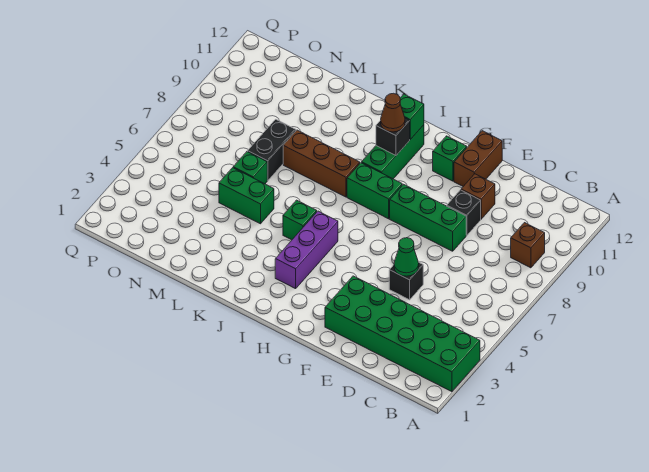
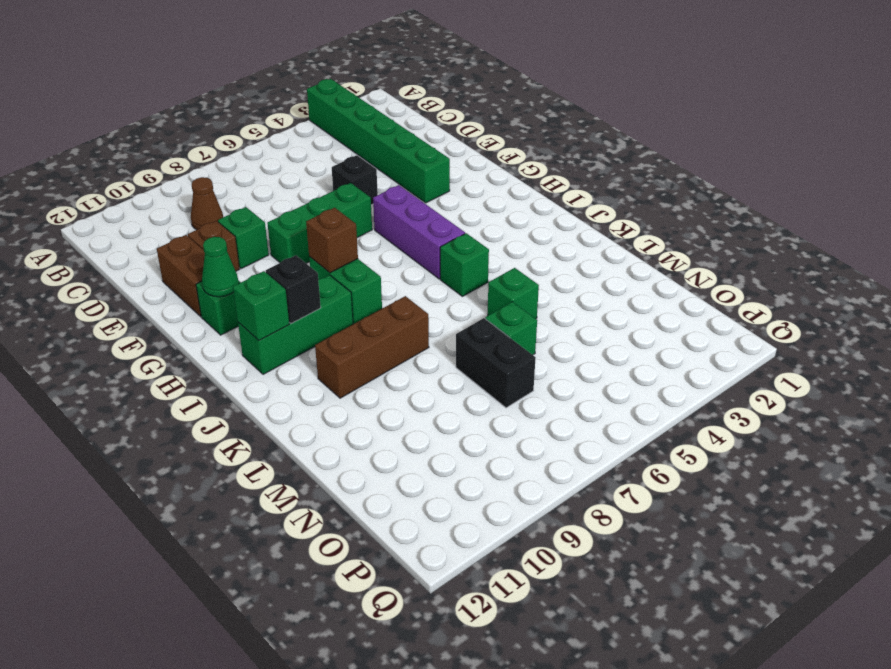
green brick A2:F3 level 1 -> green brick A3:F3 level 1
brown brick B9 level 1 -> brown brick H8 level 2
green cone E5 level 2 -> green cone G11 level 2
green brick E8:G8 level 1 -> green brick F6:F8 level 1
black brick E9 level 1 -> green brick E9 level 1
brown brick F11:F12 level 1 -> brown brick E11:F11 level 1
purple brick I3:I5 level 1 -> purple brick G5:I5 level 1
brown cone I10 level 3 -> brown cone C9 level 1
brown brick J8:L8 level 1 -> brown brick K8:K10 level 1
green brick L5:M5 level 1 -> green brick L5 level 1
black brick M7:M8 level 1 -> black brick M7:N7 level 1

